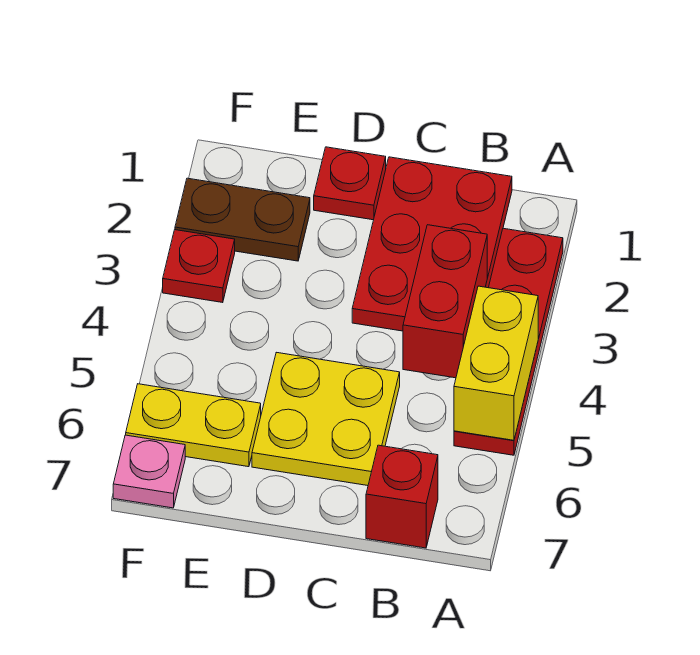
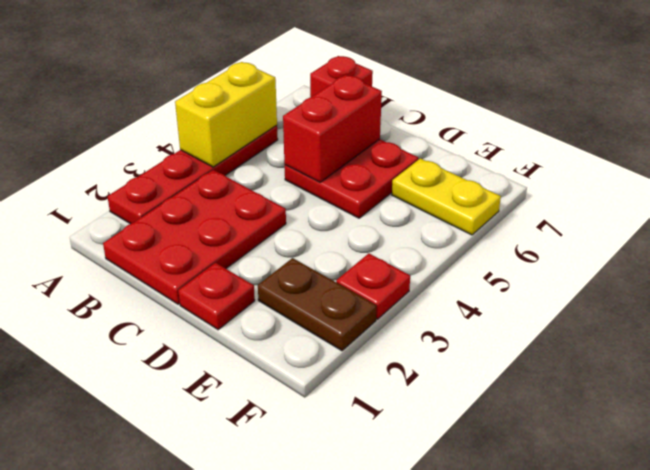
red brick B3:B4 level 2 -> red brick C5:C6 level 2
yellow plate C5:D6 level 1 -> red plate C5:D6 level 1
pink plate F7 level 1 -> none

